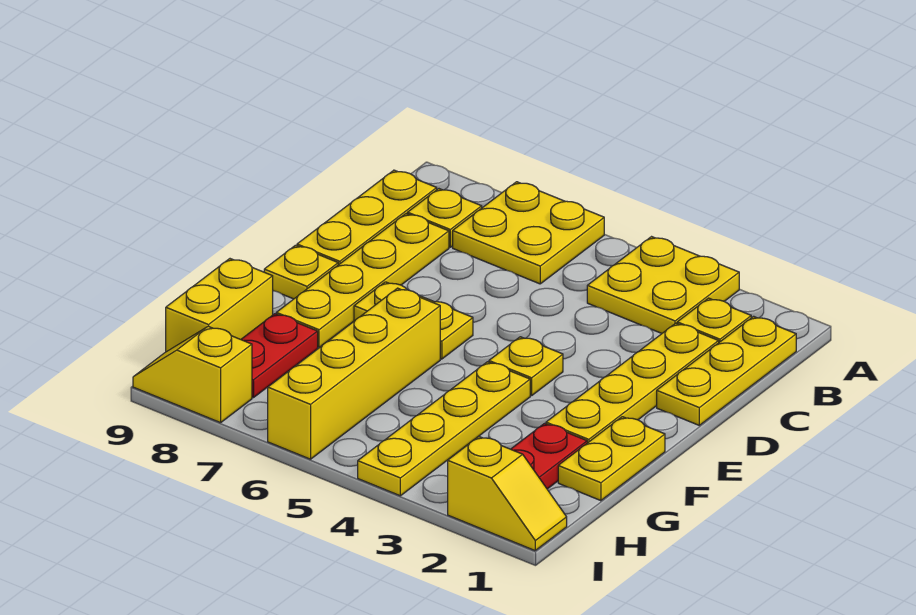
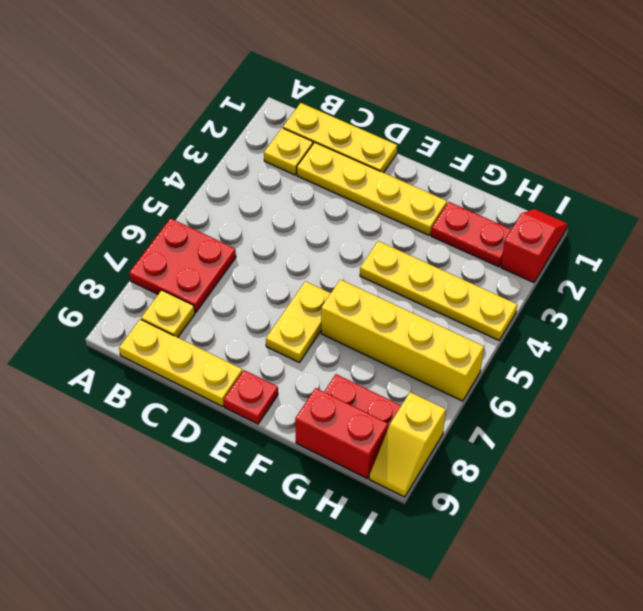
yellow plate A3:B4 level 1 -> none
yellow plate A6:B7 level 1 -> red plate A6:B7 level 1
yellow plate C8:F8 level 1 -> none
yellow plate E4 level 1 -> none
yellow plate E9 level 1 -> red plate E9 level 1
yellow plate F1:G1 level 1 -> none
yellow brick G9:H9 level 1 -> red brick G9:H9 level 1
yellow slope I1:I2 level 1 top 2 -> red slope I1:I2 level 1 top 2

